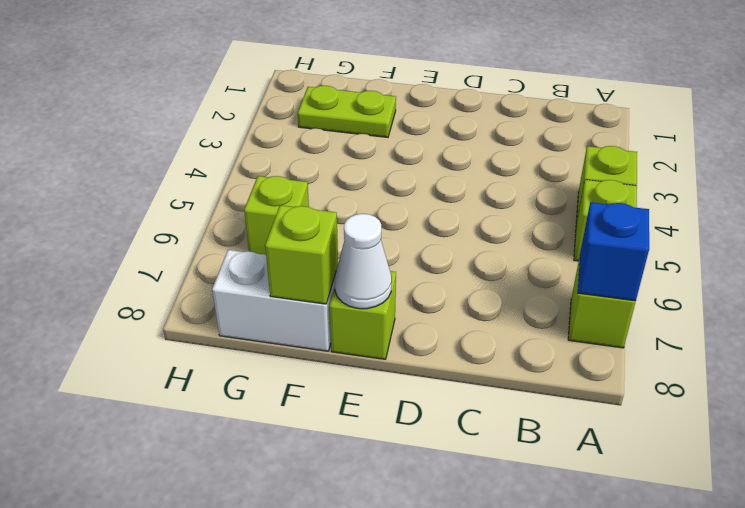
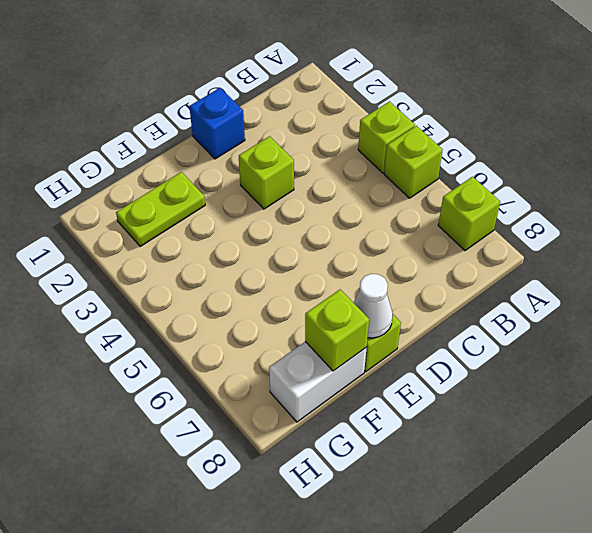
blue brick A7 level 2 -> blue brick D1 level 1
lime brick G6 level 1 -> lime brick D3 level 1

